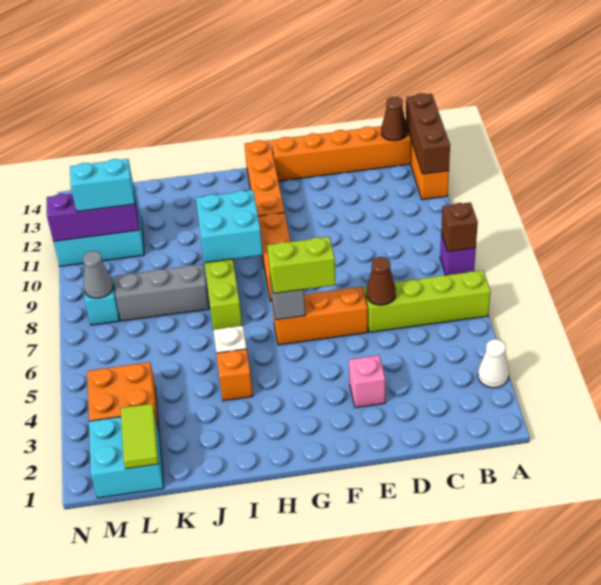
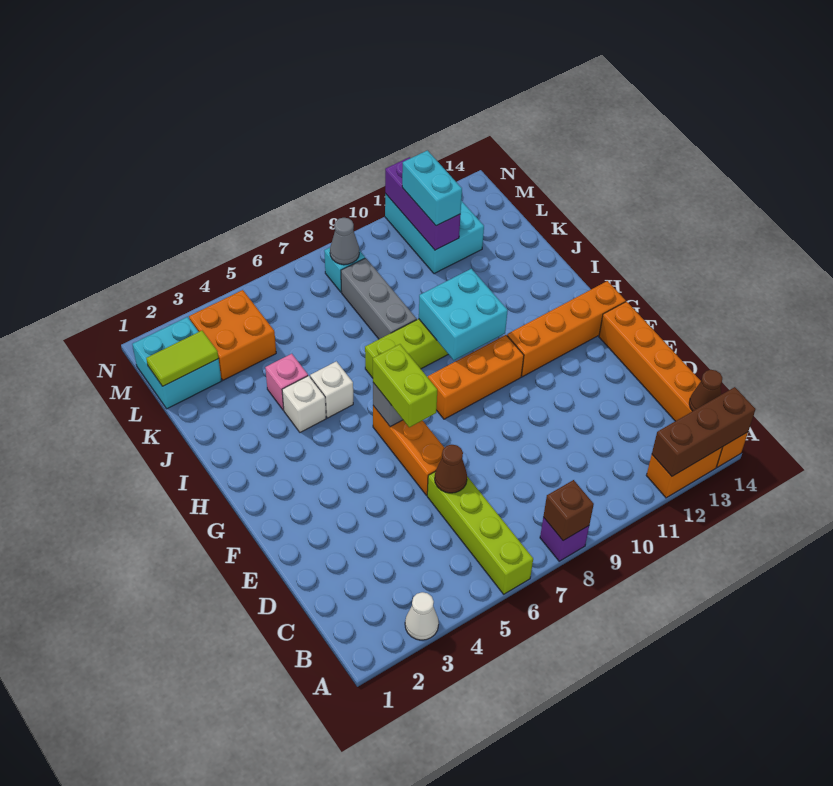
pink brick E3 level 1 -> pink brick J4 level 1
orange brick I4 level 1 -> white brick I4 level 1

